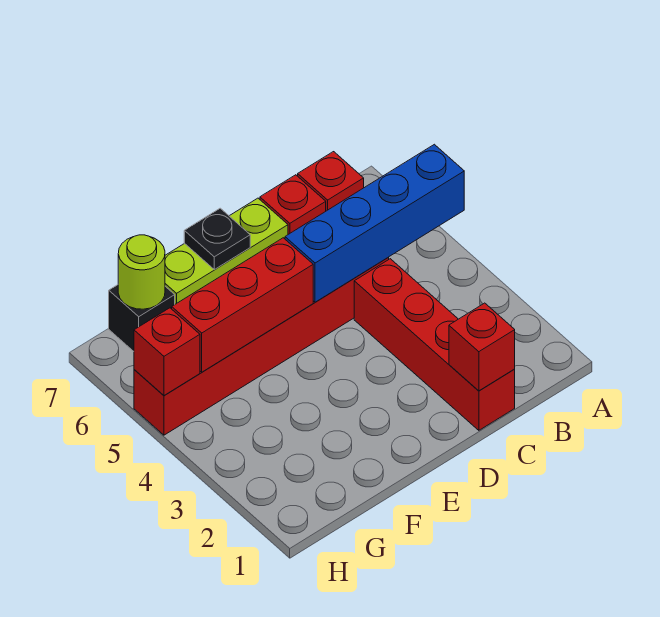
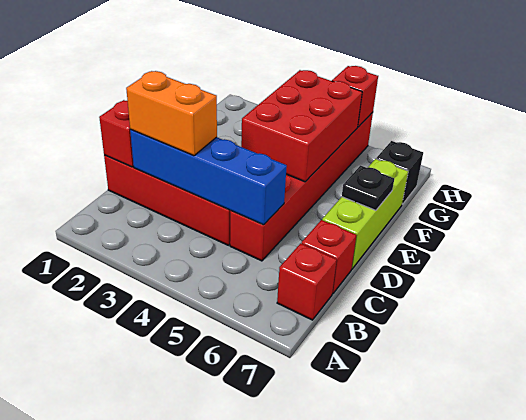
blue brick A5:D5 level 2 -> blue brick C2:C5 level 2
none -> orange brick C2:C3 level 3
red brick E5:G5 level 2 -> red brick E4:G5 level 2
lime round brick G7 level 2 -> none

